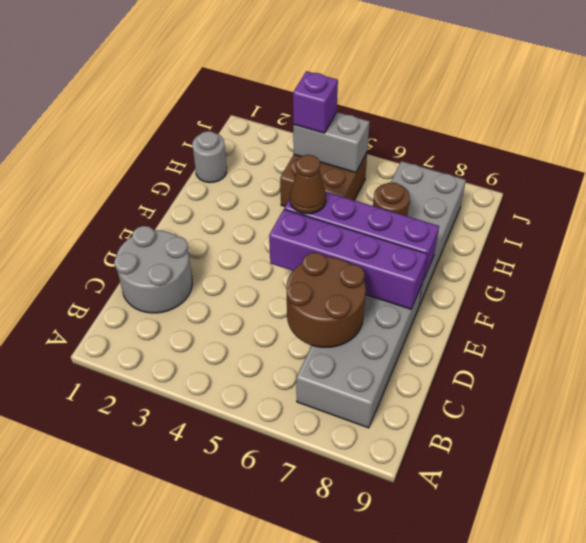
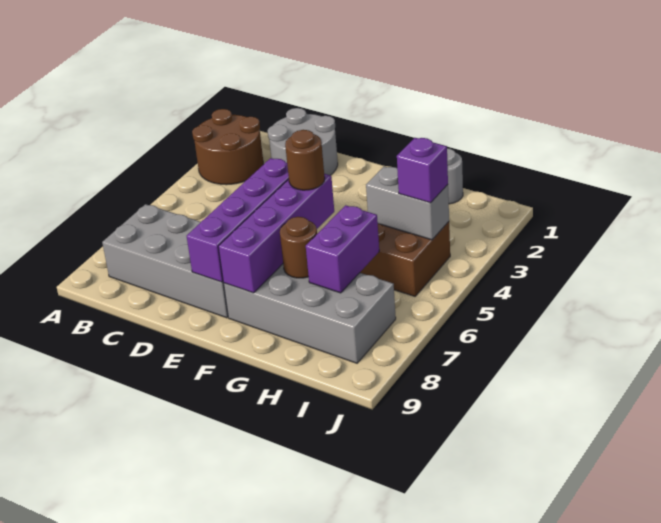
brown round brick C6:D7 level 2 -> brown round brick A2:B3 level 1
brown cone F5 level 3 -> brown round brick F5 level 3
none -> purple brick H6:H7 level 2
grey brick I4:I5 level 2 -> grey brick H4:I4 level 2

